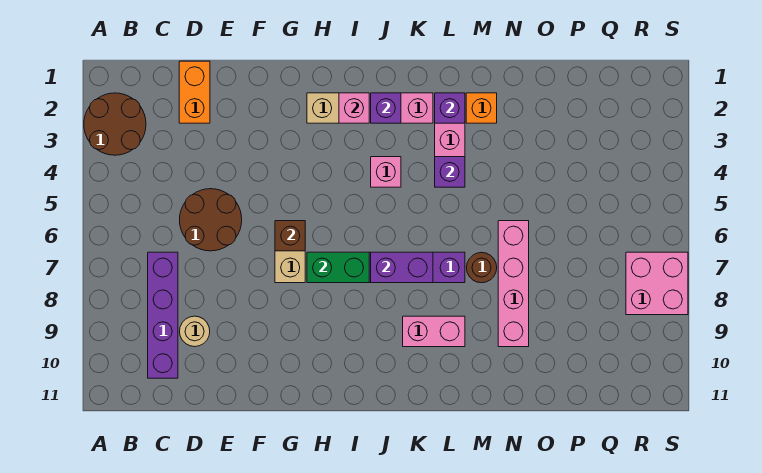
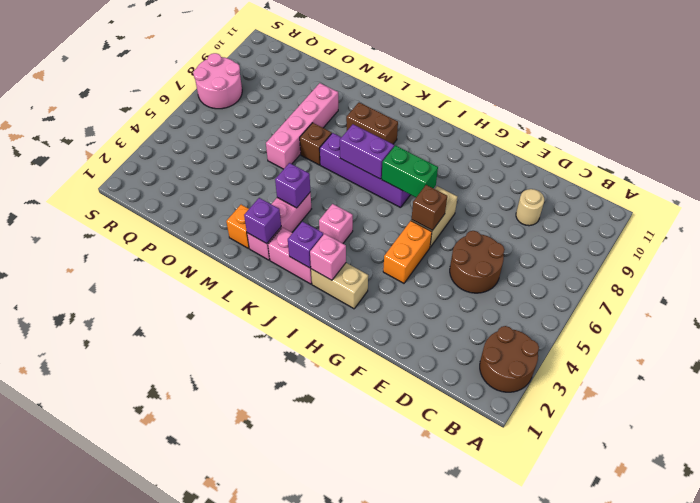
purple brick C7:C10 level 1 -> none
orange brick D1:D2 level 1 -> orange brick G4:G5 level 1
pink brick K9:L9 level 1 -> brown brick K9:L9 level 1
brown round brick M7 level 1 -> brown brick M7 level 1
pink brick R7:S8 level 1 -> pink round brick R7:S8 level 1

